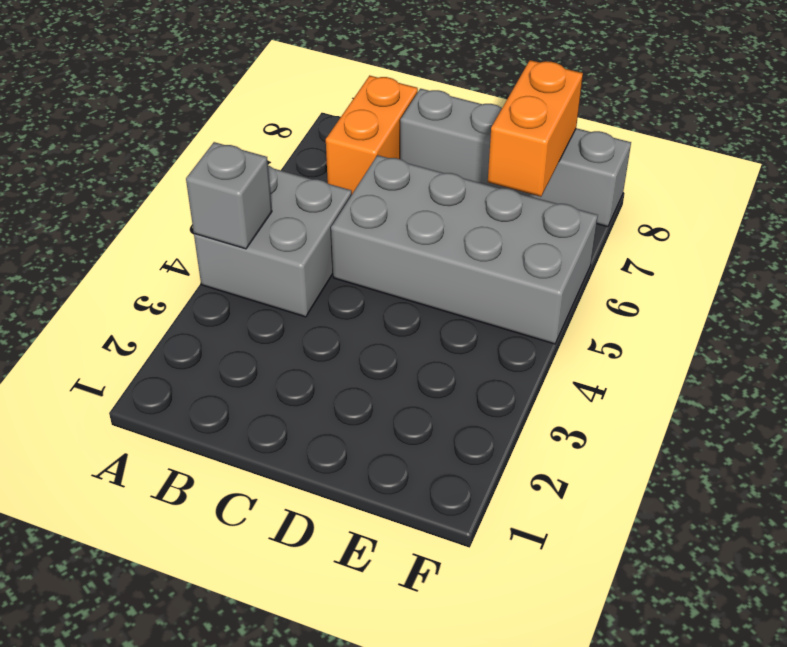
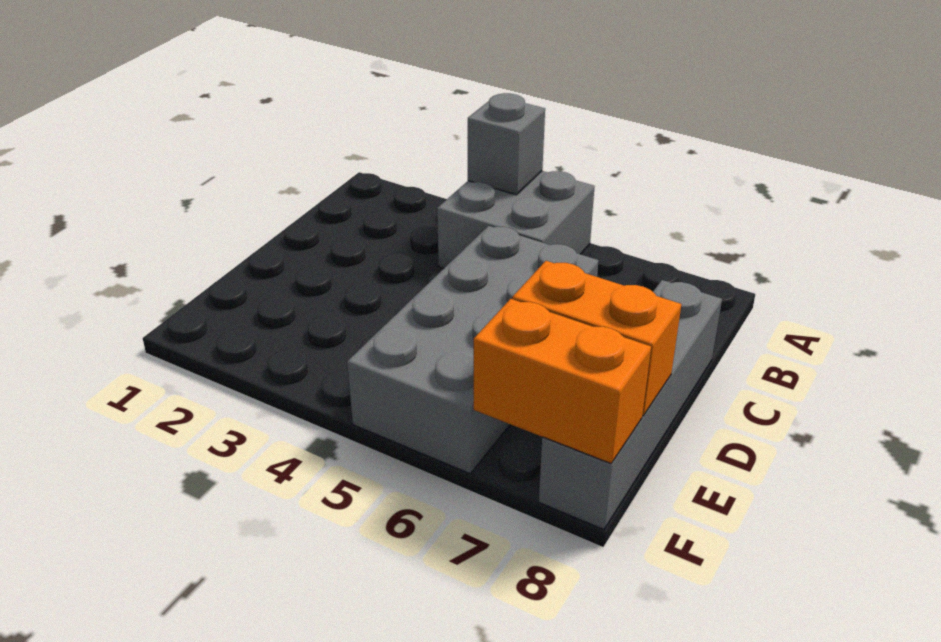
orange brick B7:B8 level 1 -> orange brick F7:F8 level 2

